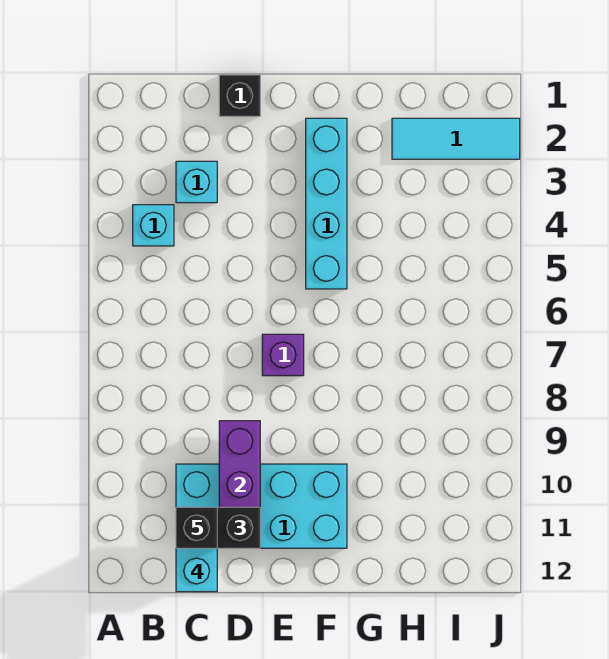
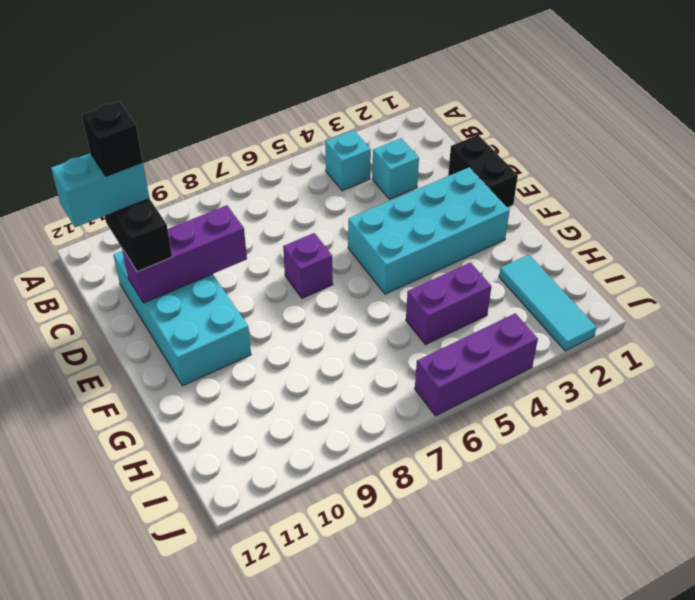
black brick D1 level 1 -> black brick D1:E1 level 1
cyan brick F2:F5 level 1 -> cyan brick E2:F5 level 1
none -> purple brick H4:H5 level 1
none -> purple brick J4:J6 level 1

